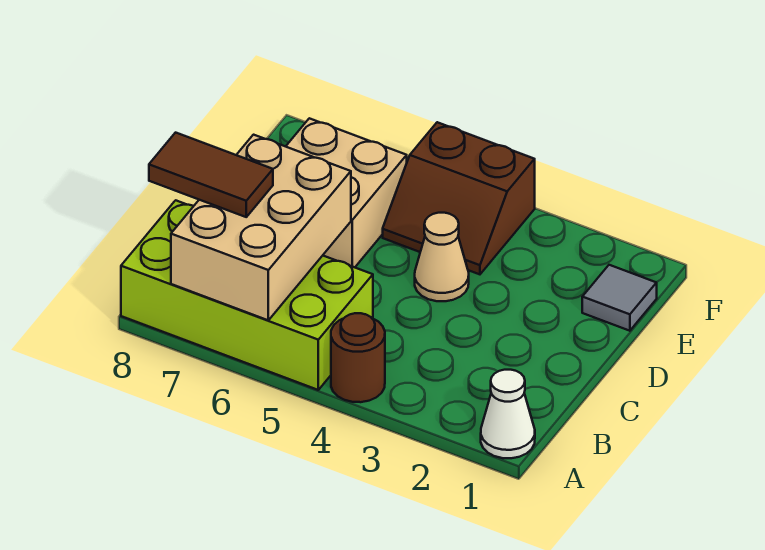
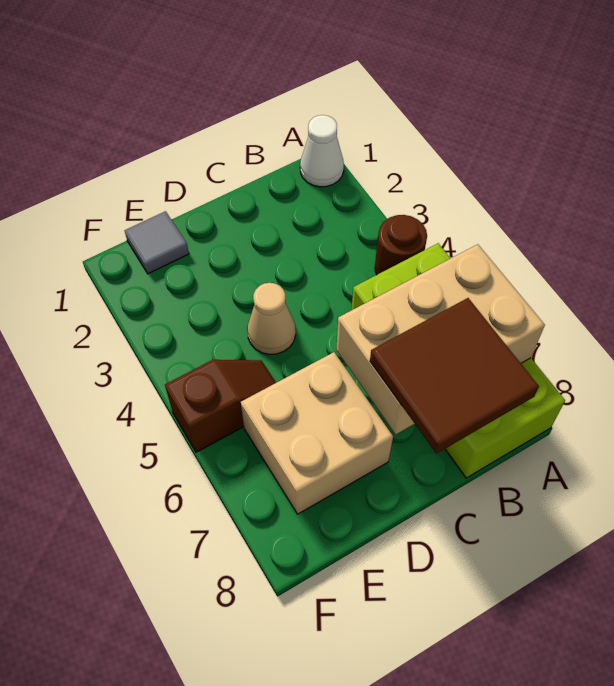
brown tile B7:B8 level 3 -> brown tile B7:C8 level 3
brown slope E4:F5 level 1 top F -> brown slope E5:F5 level 1 top F

